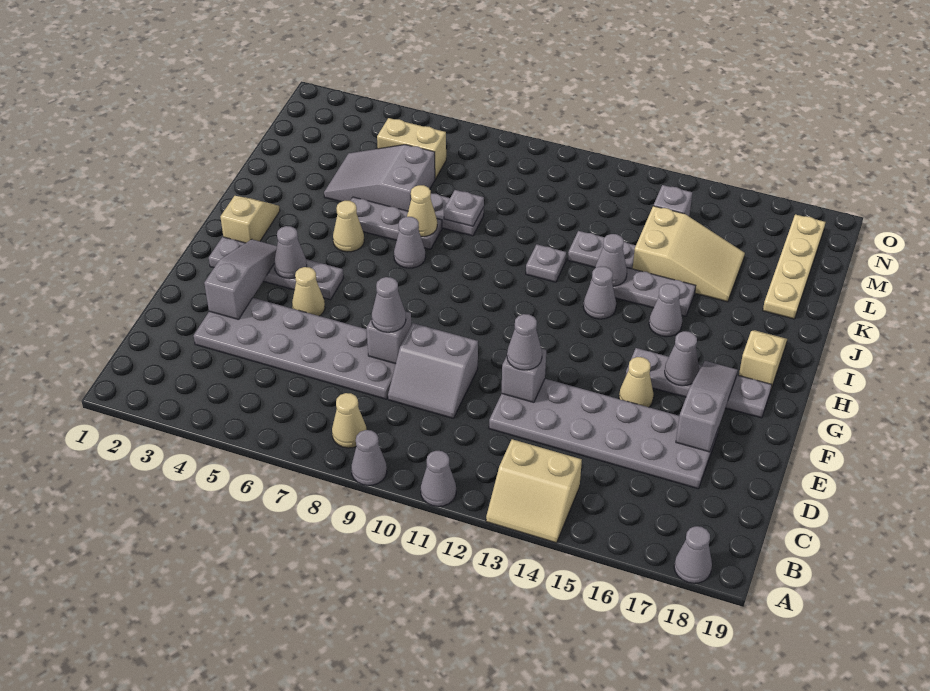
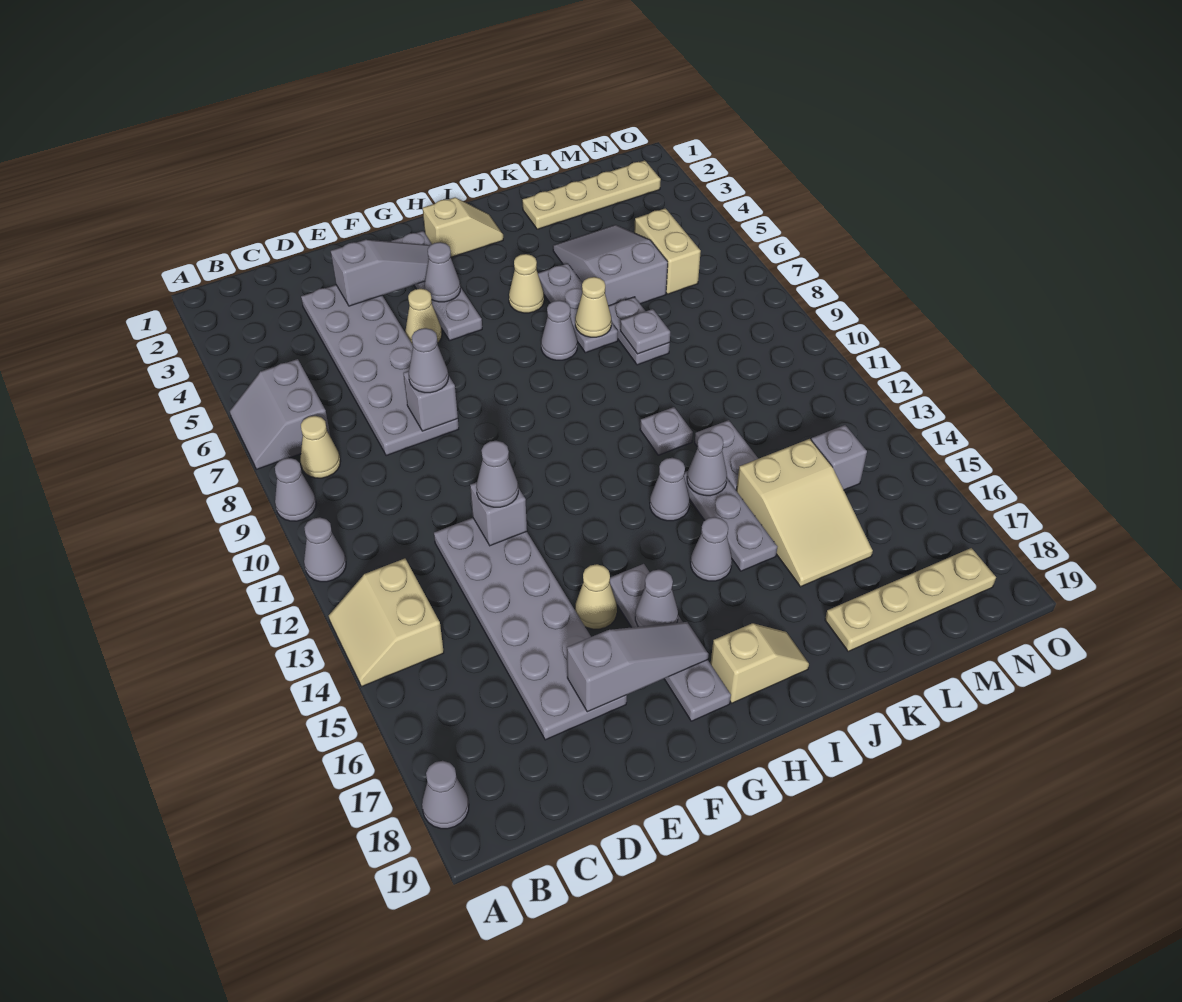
grey slope D9:E10 level 1 top E -> grey slope A6:B7 level 1 top B
none -> tan plate K2:N2 level 1

